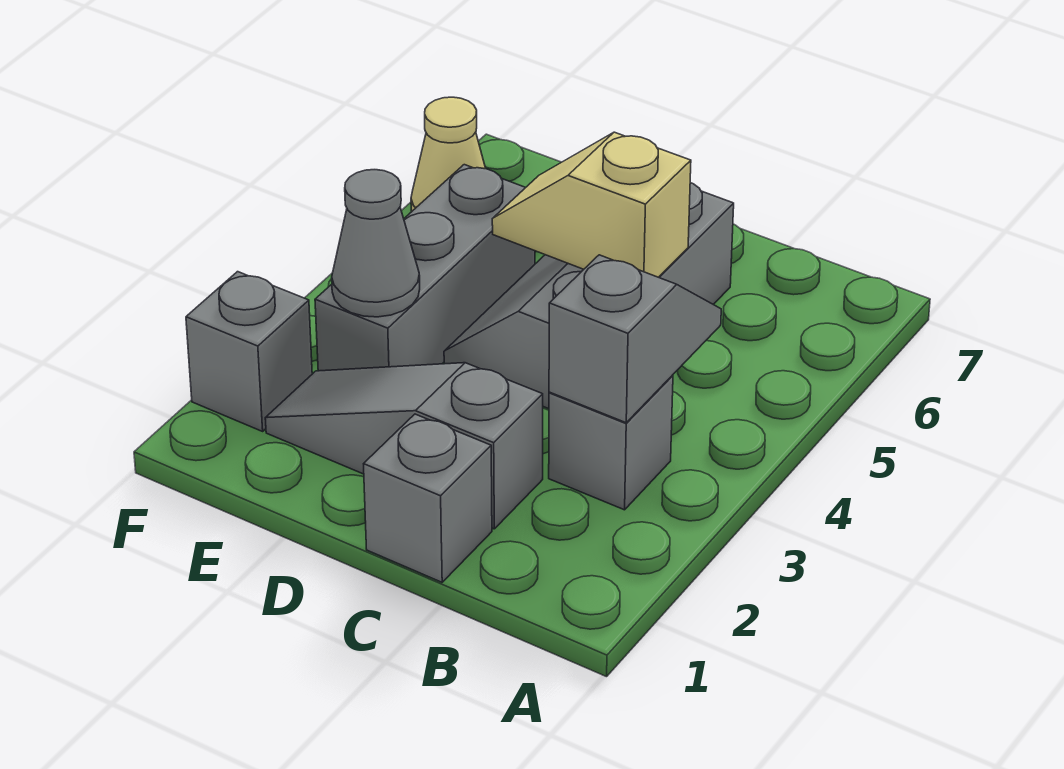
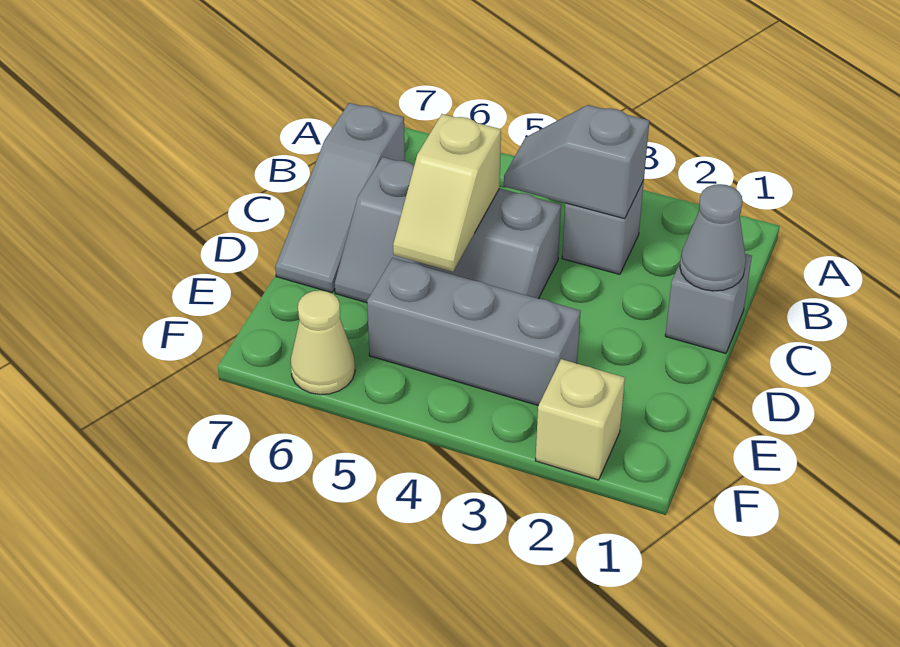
grey slope C2:E2 level 1 top C -> grey slope B7:D7 level 1 top B
grey cone E3 level 2 -> grey cone C1 level 2
grey brick F2 level 1 -> tan brick F2 level 1

